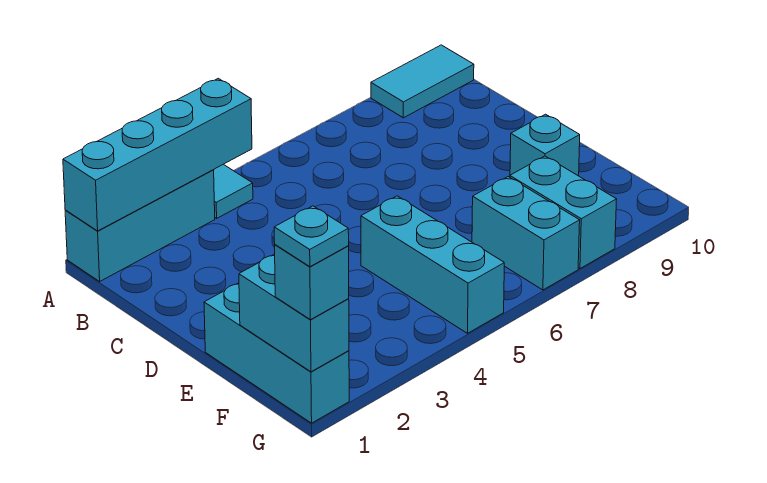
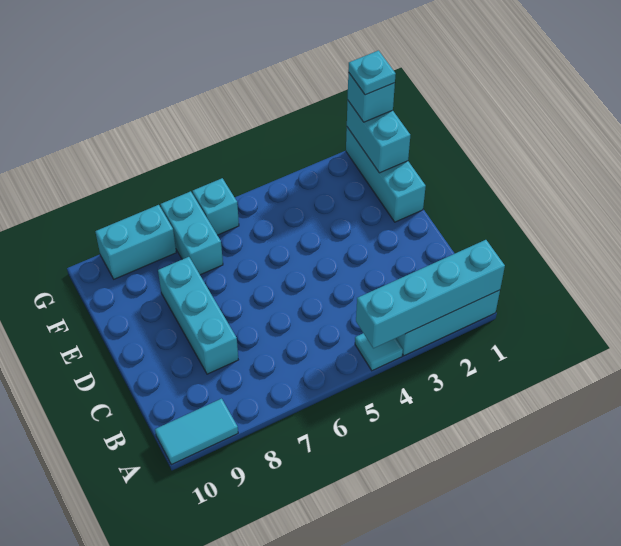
cyan brick E5:G5 level 1 -> cyan brick C8:E8 level 1
cyan brick E9 level 1 -> cyan brick G6 level 1
cyan brick F8:G8 level 1 -> cyan brick G8:G9 level 1

